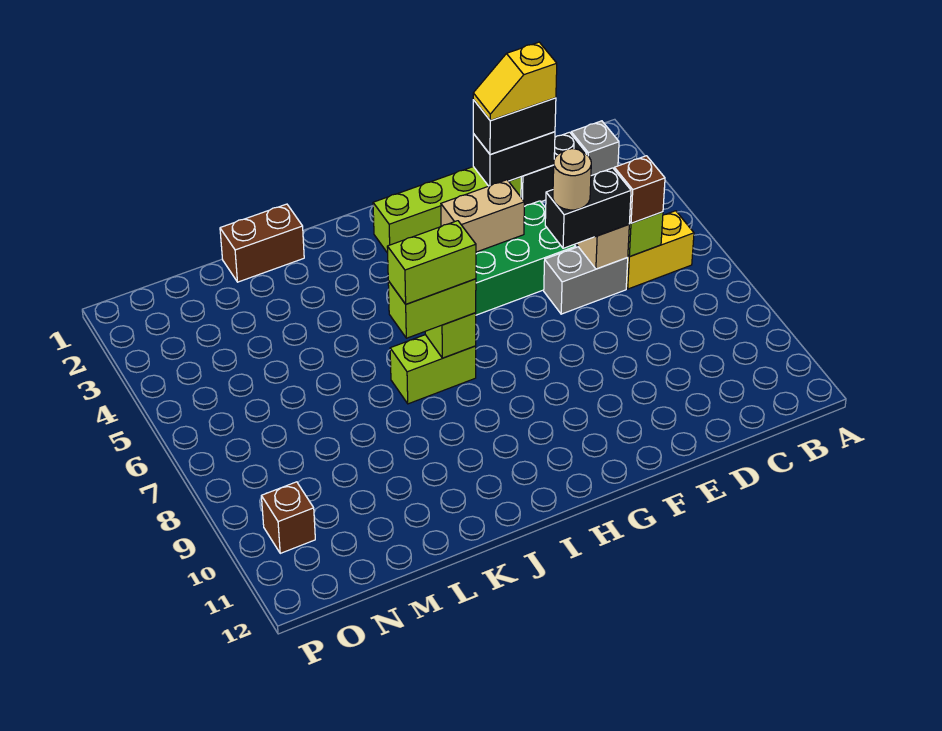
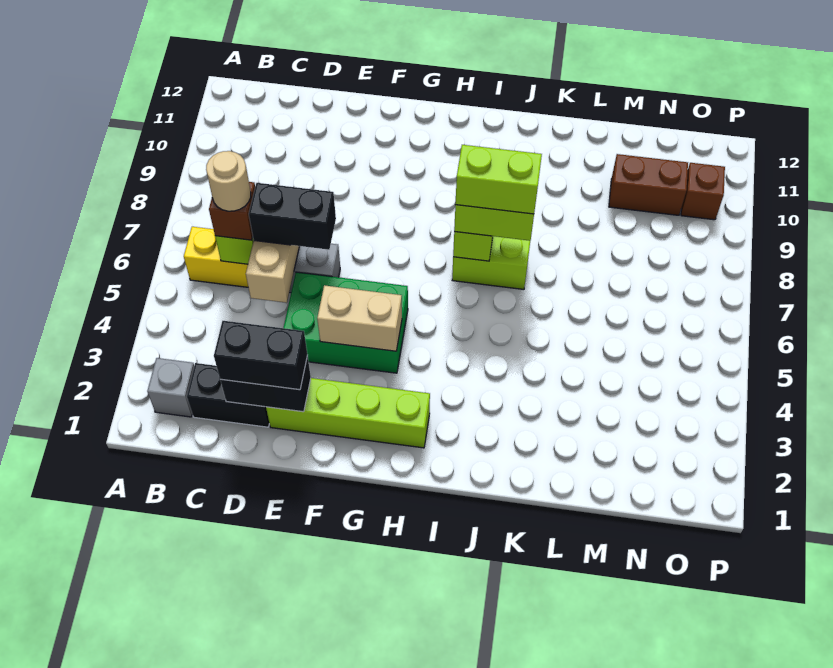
yellow slope D2:E2 level 4 top D -> none
tan round brick E6 level 4 -> tan round brick C6 level 4
brown brick K1:L1 level 1 -> brown brick M10:N10 level 1

